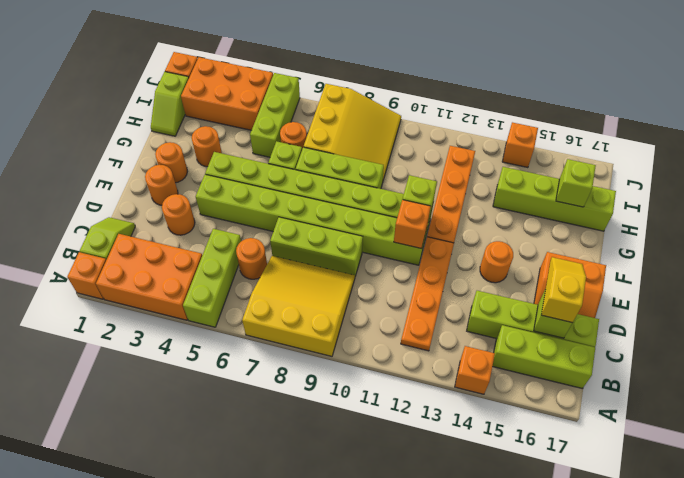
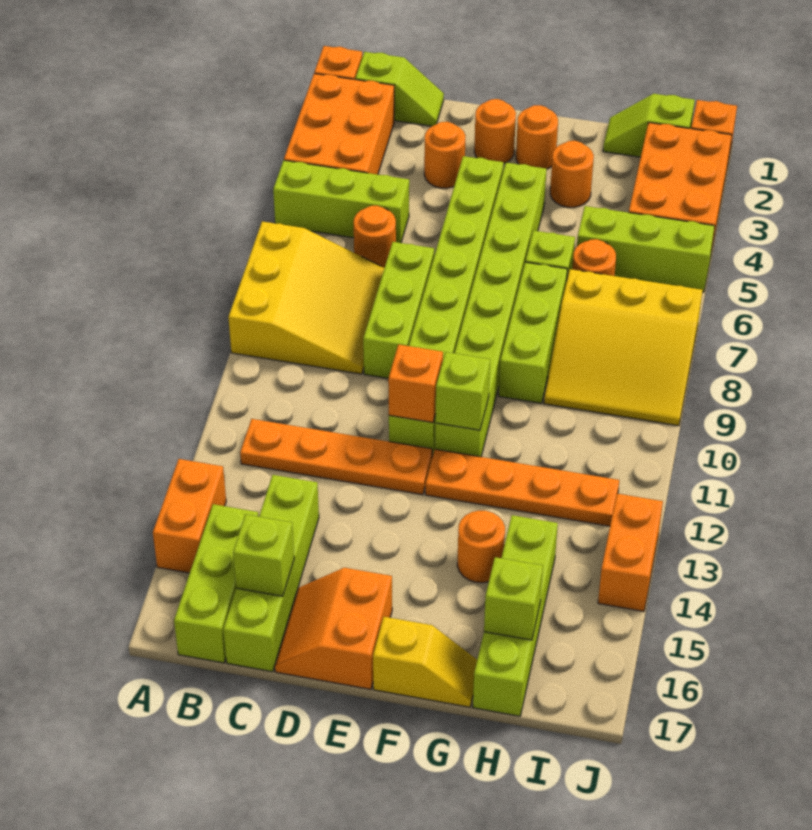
orange brick A14 level 1 -> orange brick A14:A15 level 1
yellow slope C16:D16 level 3 top C -> yellow slope F17:G17 level 1 top F
orange round brick E14 level 1 -> orange round brick G14 level 1
orange brick J14 level 1 -> orange brick J13:J14 level 1

